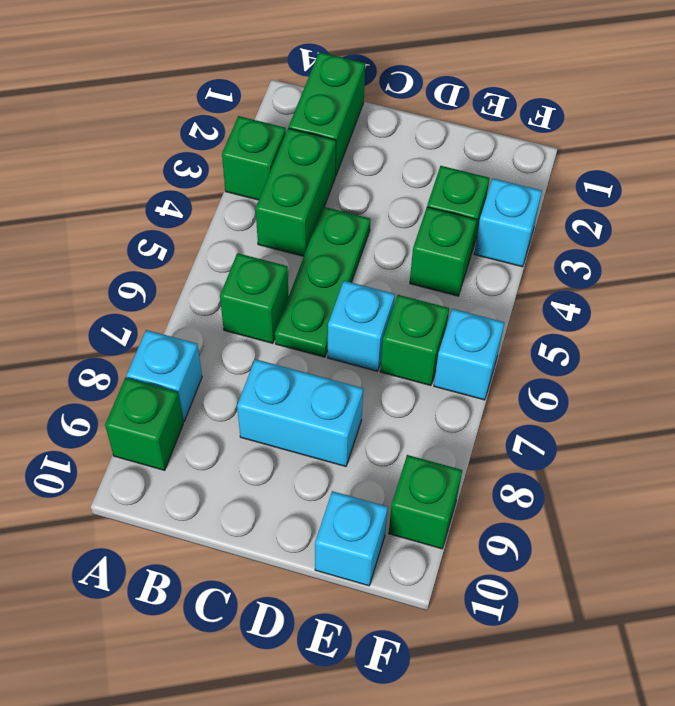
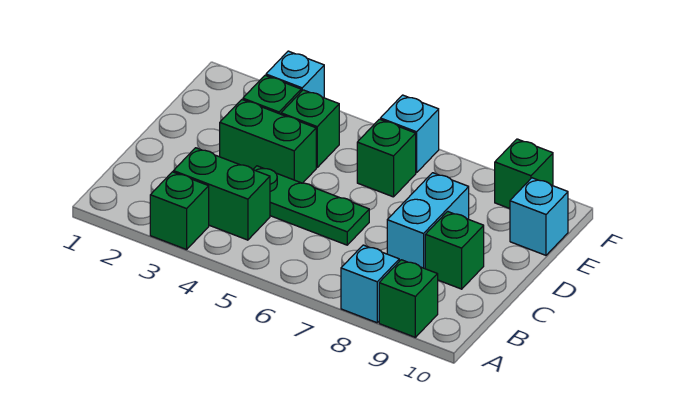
green brick B1:B2 level 1 -> green brick D3:D4 level 1
green brick B6 level 1 -> green brick C9 level 1
cyan brick D6 level 1 -> none

